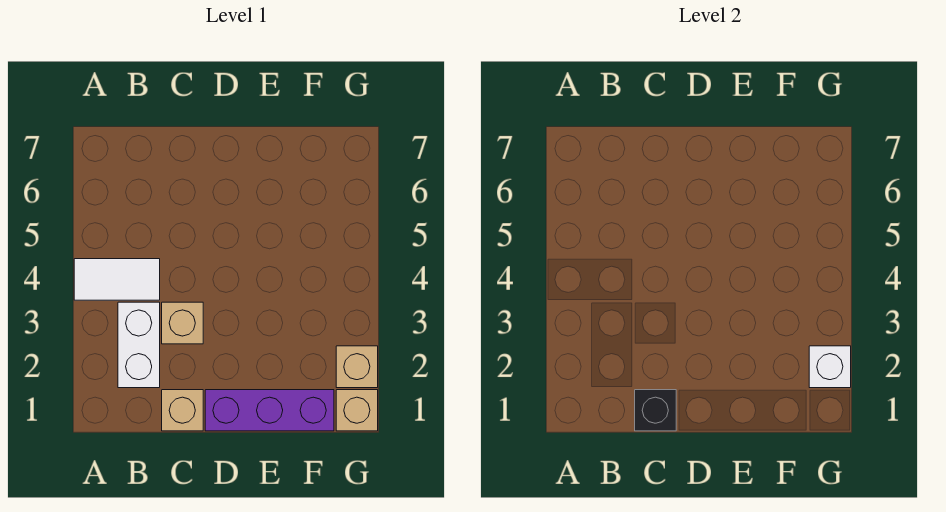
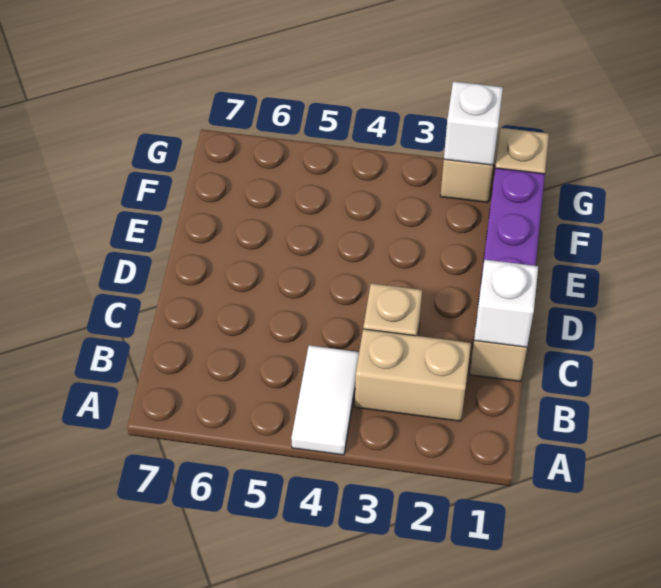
white brick B2:B3 level 1 -> tan brick B2:B3 level 1
black brick C1 level 2 -> white brick C1 level 2

